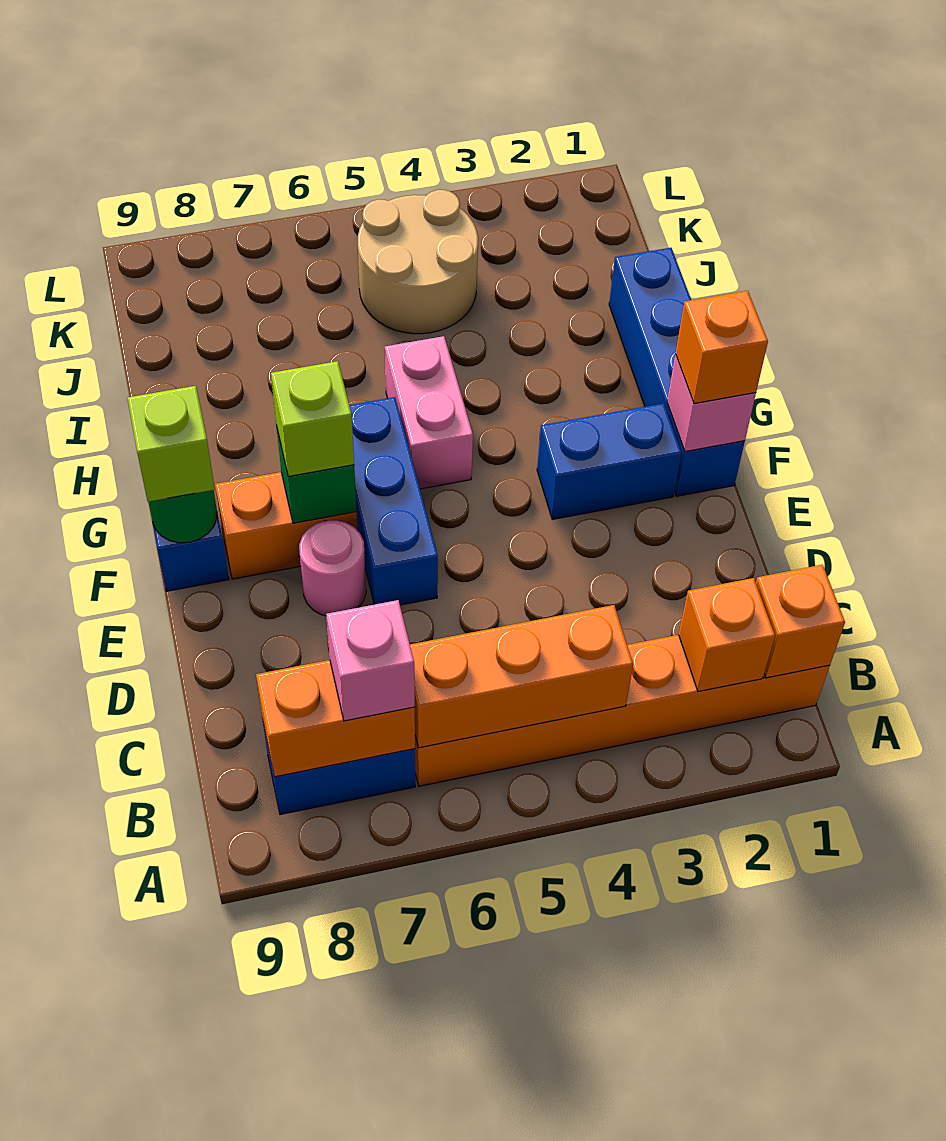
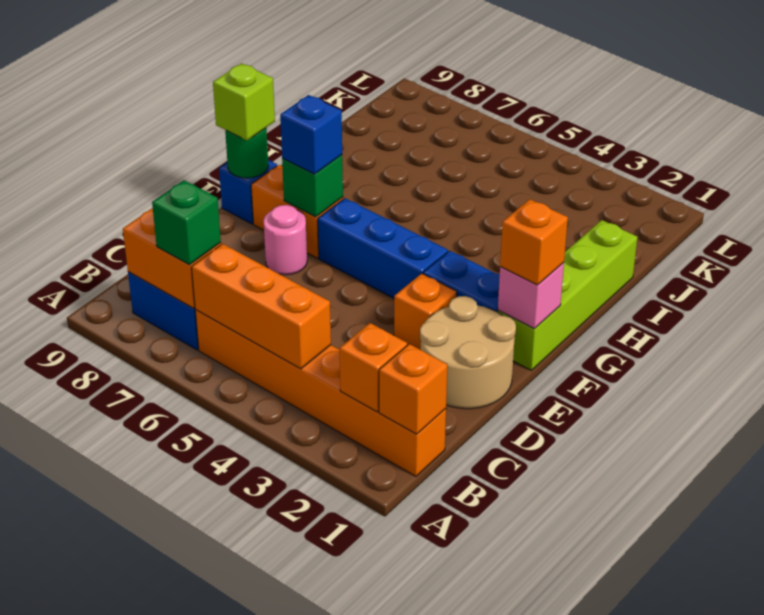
pink brick B7 level 3 -> green brick B7 level 3
none -> orange brick E3 level 1
blue brick E6:G6 level 1 -> blue brick F4:F6 level 1
blue brick F1:I1 level 1 -> lime brick F1:I1 level 1
lime brick F7 level 3 -> blue brick F7 level 3
pink brick G5:H5 level 1 -> none
tan round brick J4:K5 level 1 -> tan round brick D1:E2 level 1

